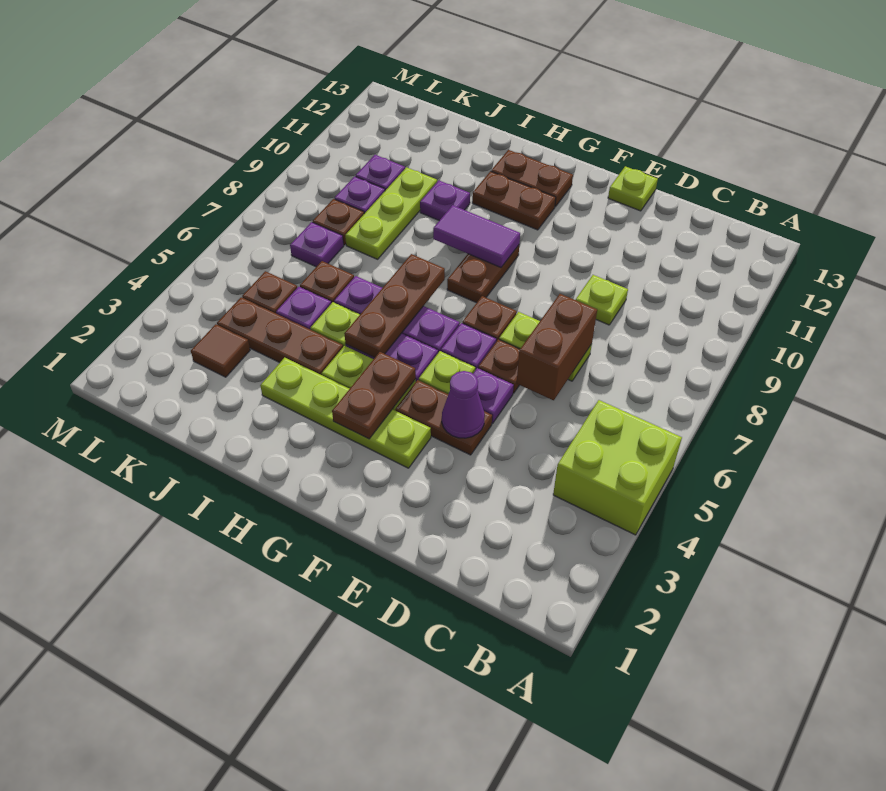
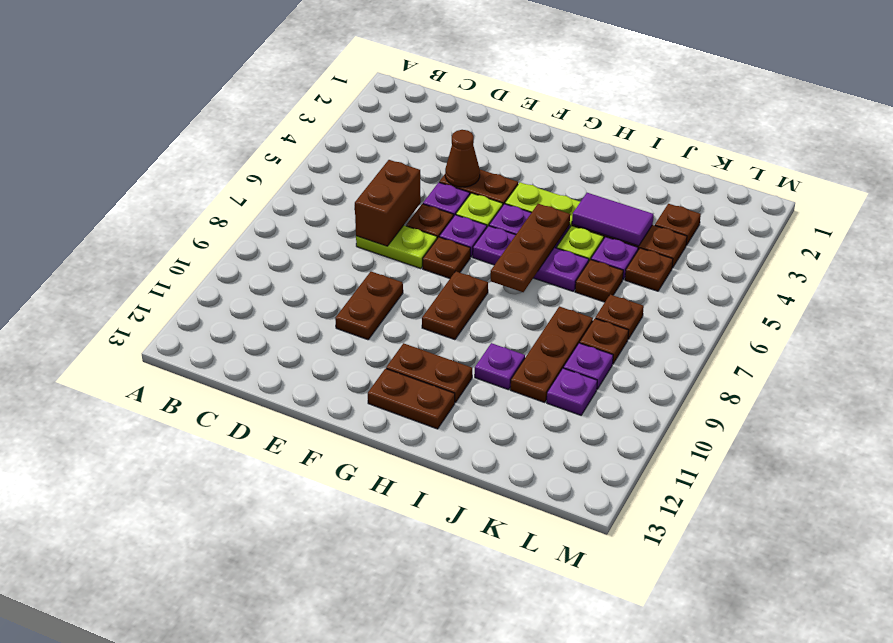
lime brick A4:B5 level 1 -> none
lime plate D9 level 1 -> none
purple cone E4 level 2 -> brown cone E4 level 2
lime plate E13 level 1 -> none
lime plate F3:I3 level 1 -> none
brown plate G3:G4 level 2 -> brown plate E9:E10 level 1
purple tile G9:H9 level 2 -> purple tile I4:J4 level 2
lime plate J8:J10 level 1 -> brown plate J8:J10 level 1
brown tile K3 level 1 -> brown plate K3 level 1
purple plate K7 level 1 -> brown plate K7 level 1

